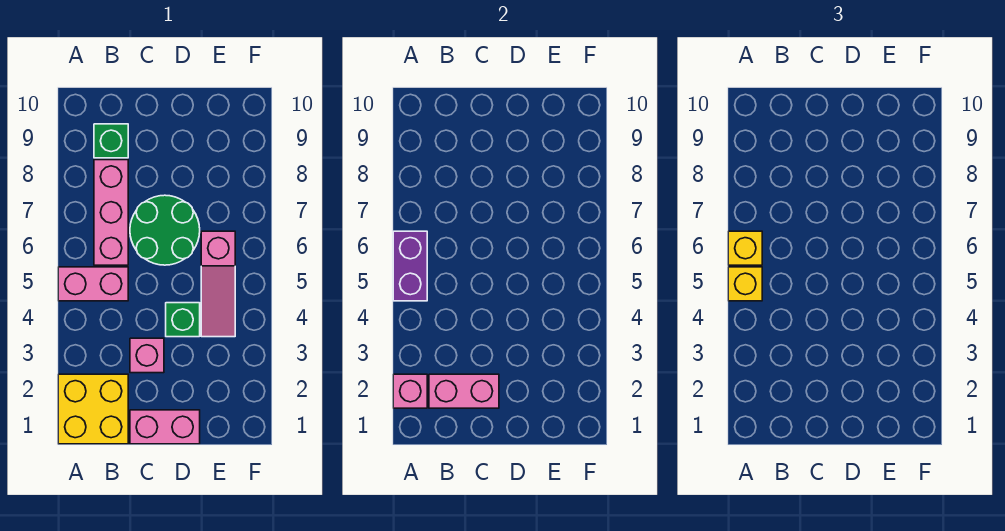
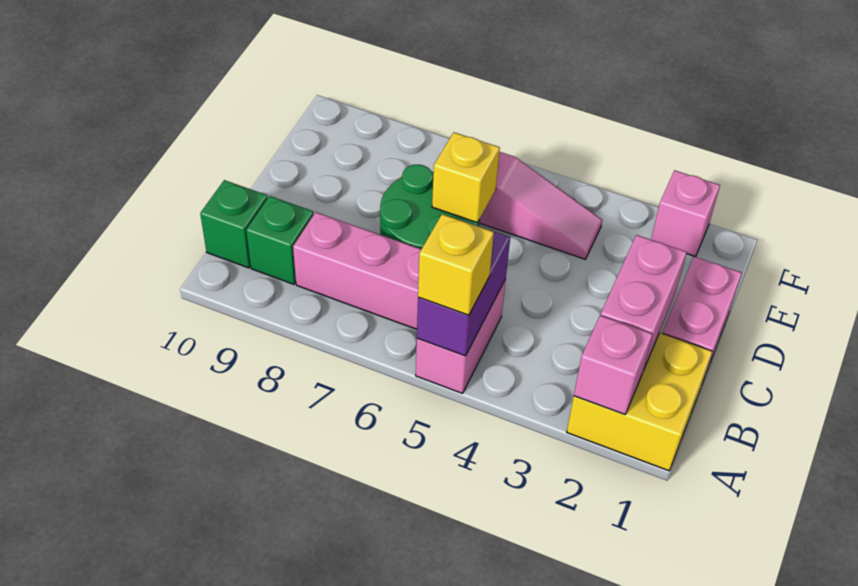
purple brick A5:A6 level 2 -> purple brick A5:B5 level 2
yellow brick A6 level 3 -> yellow brick D6 level 2
pink brick C3 level 1 -> pink brick F2 level 1
green brick D4 level 1 -> green brick B10 level 1

